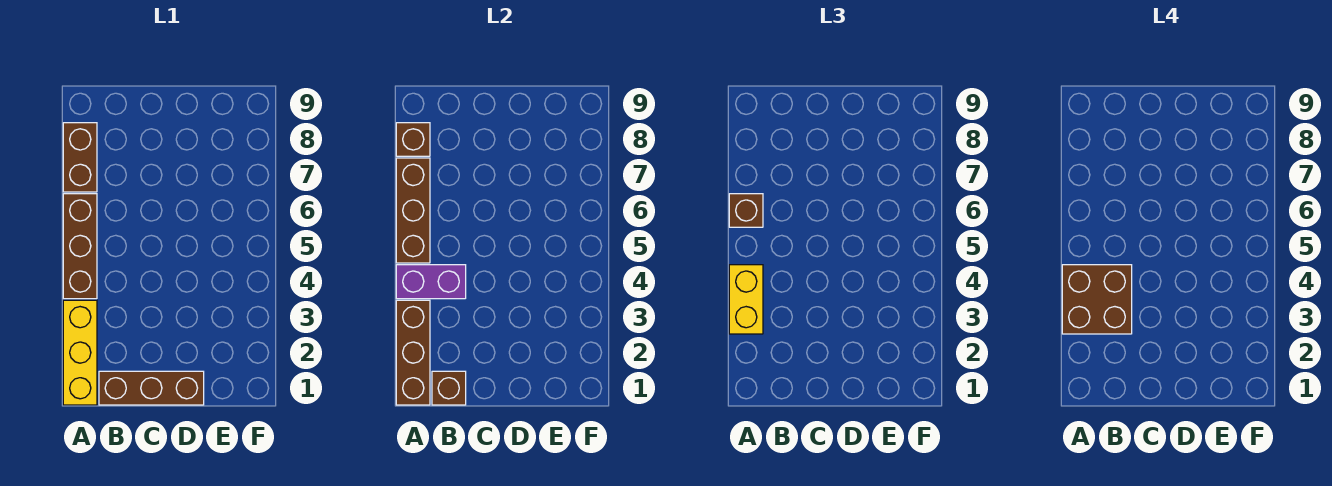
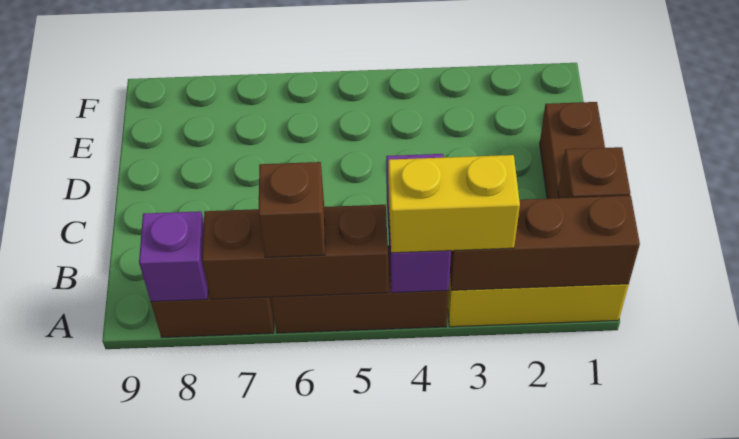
brown brick A3:B4 level 4 -> none
brown brick A8 level 2 -> purple brick A8 level 2

